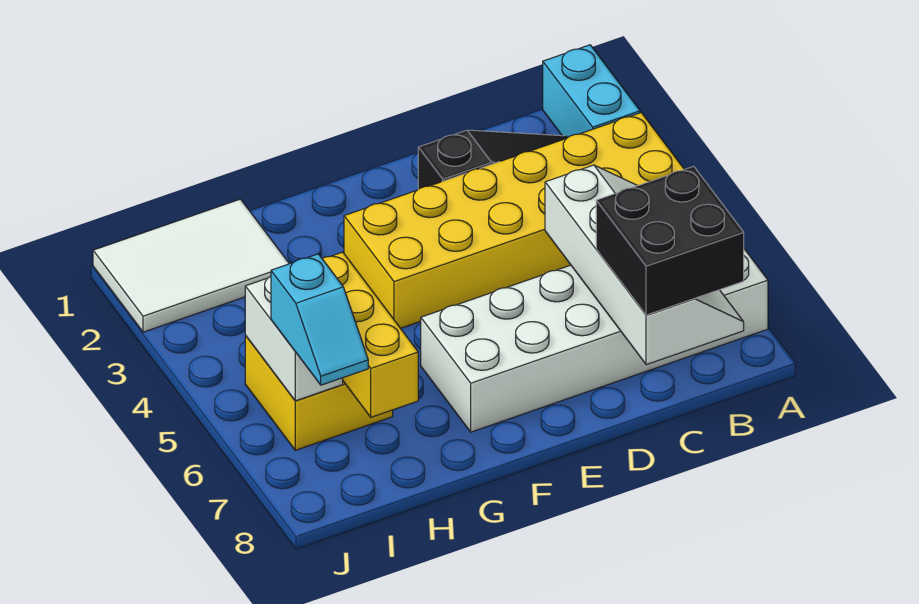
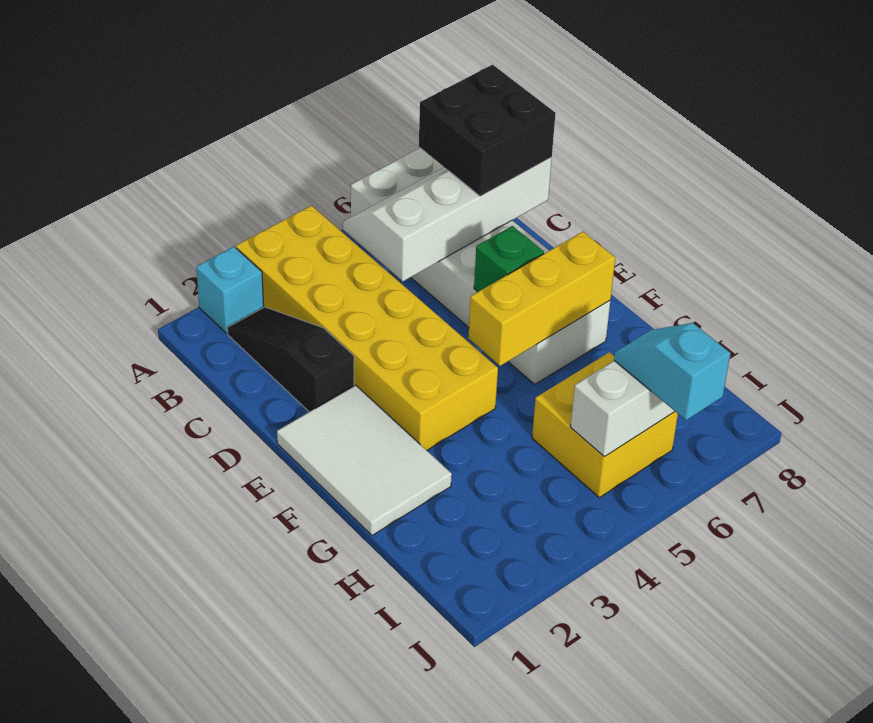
cyan brick A1:A2 level 1 -> cyan brick A2 level 1
none -> green brick E6 level 2
white tile H1:J2 level 1 -> white tile E1:G2 level 1
yellow brick H5:H7 level 2 -> yellow brick F5:F7 level 2
cyan slope I6:I7 level 3 top 6 -> cyan slope I6:J6 level 3 top J

